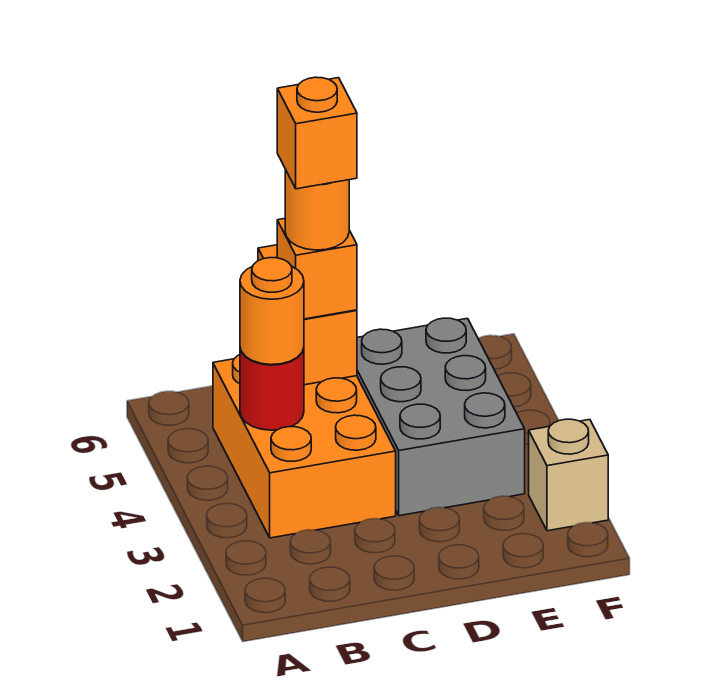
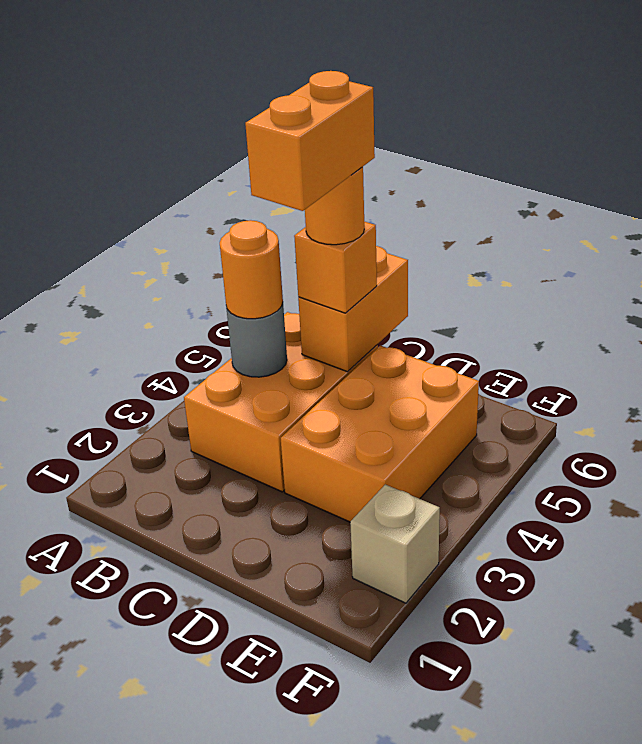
red round brick B4 level 2 -> grey round brick B4 level 2
orange brick C5 level 5 -> orange brick C4:C5 level 5
grey brick D3:E5 level 1 -> orange brick D3:E5 level 1

